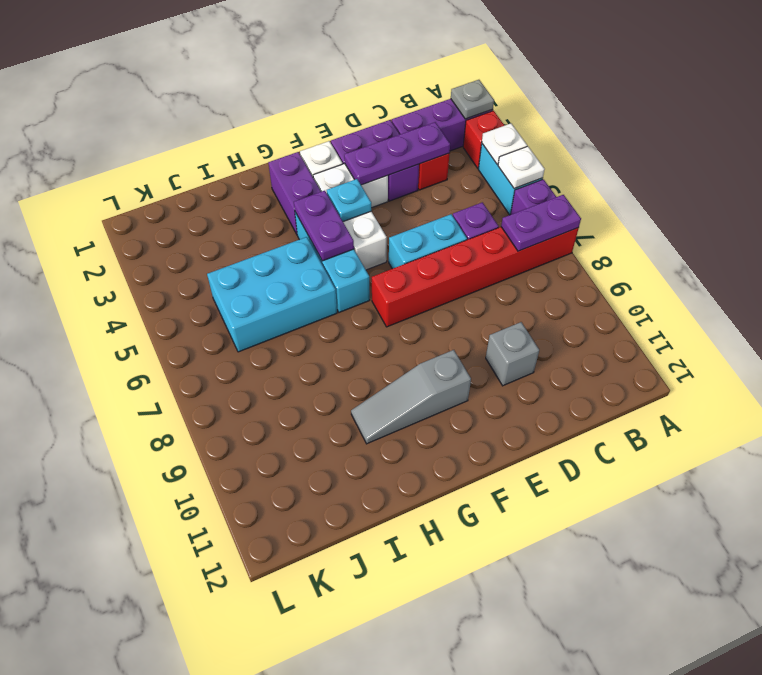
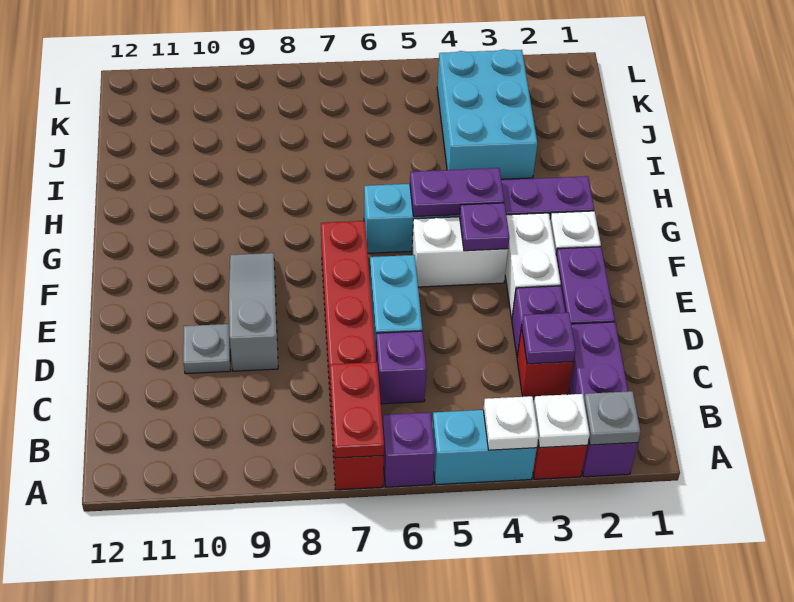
white plate A5 level 2 -> white plate A3 level 2
purple plate A7:B7 level 2 -> red plate A7:B7 level 2
purple plate C3:E3 level 2 -> purple plate C3 level 2
grey brick D10 level 1 -> grey plate D10 level 1
cyan plate F4 level 2 -> purple plate F4 level 2
grey slope F10:H10 level 1 top F -> grey slope D9:F9 level 1 top D
cyan brick H5:J6 level 1 -> cyan brick I3:K4 level 1

